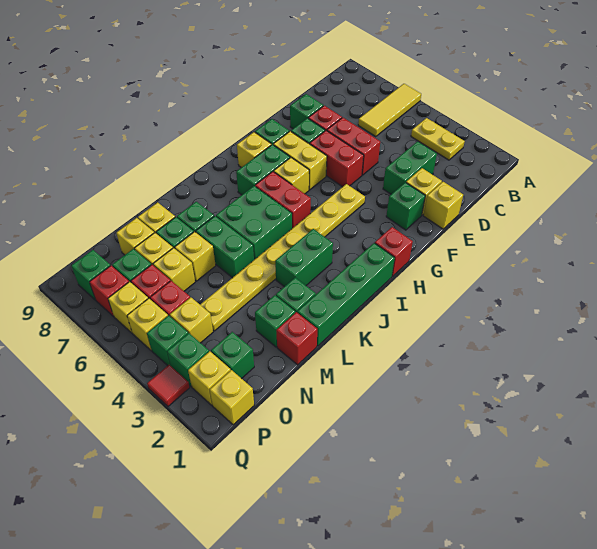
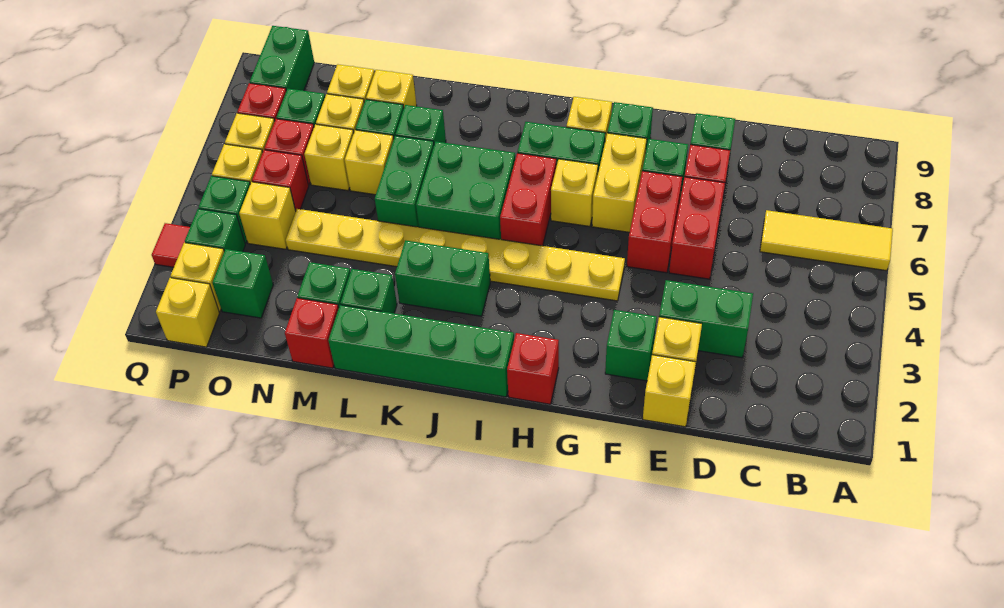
yellow plate B3:B4 level 1 -> none
green brick P8 level 1 -> green brick P8:P9 level 1

